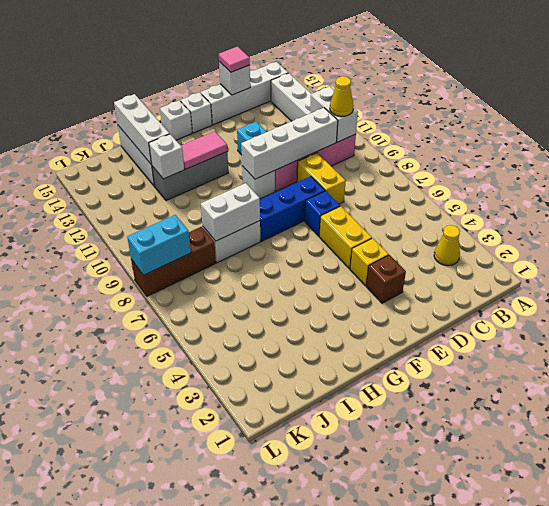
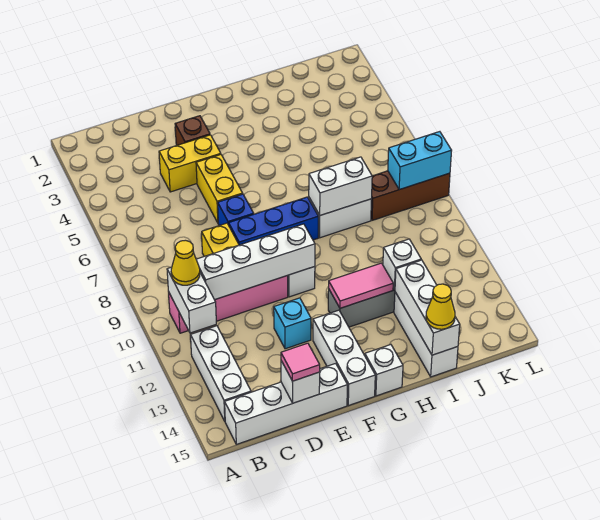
yellow cone B3 level 1 -> yellow cone I15 level 3
yellow brick E4 level 1 -> yellow brick D4:E4 level 1
white brick F15 level 1 -> white brick F13:F15 level 1

